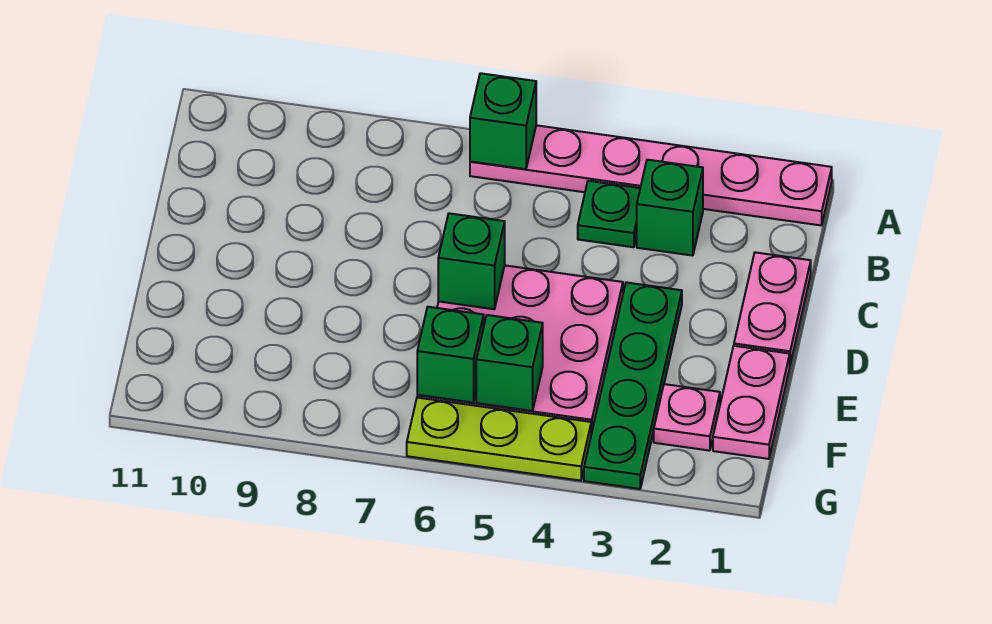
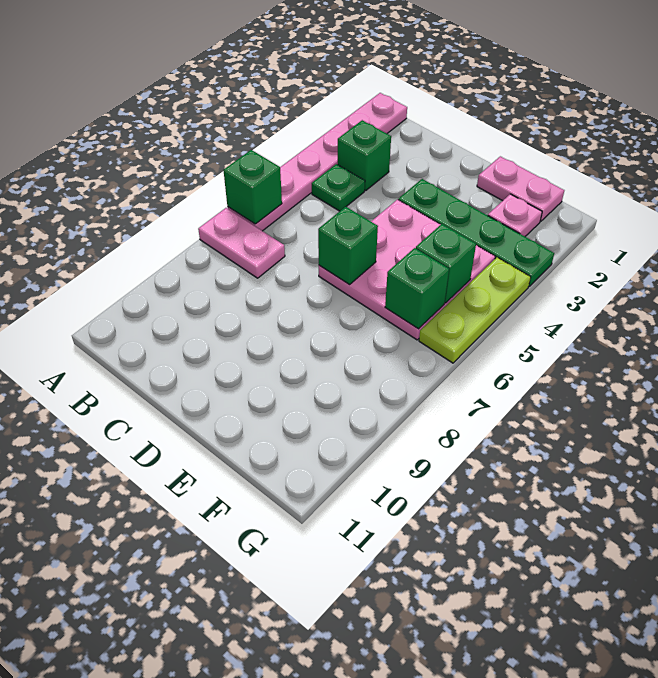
pink plate C1:D1 level 1 -> pink plate A7:B7 level 1

